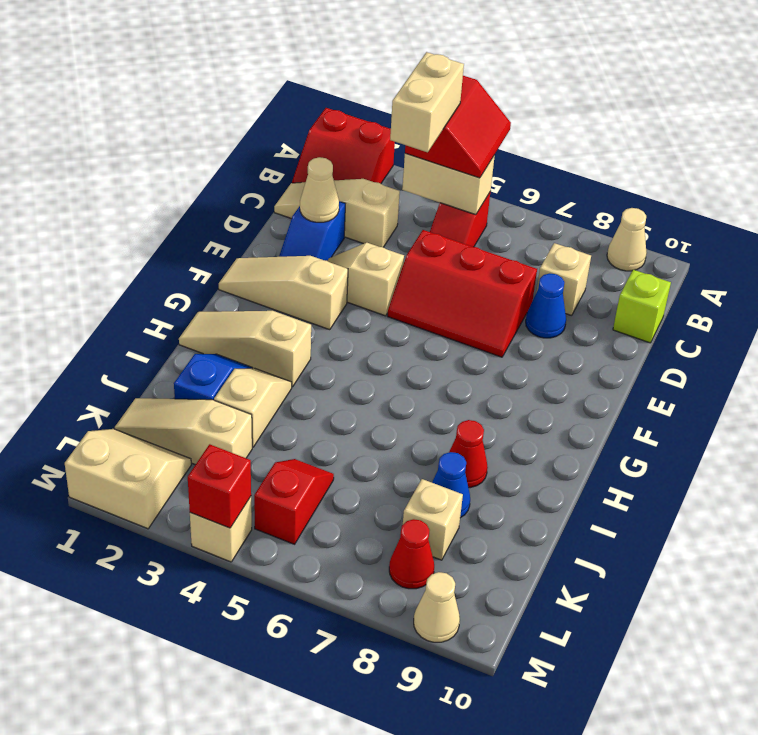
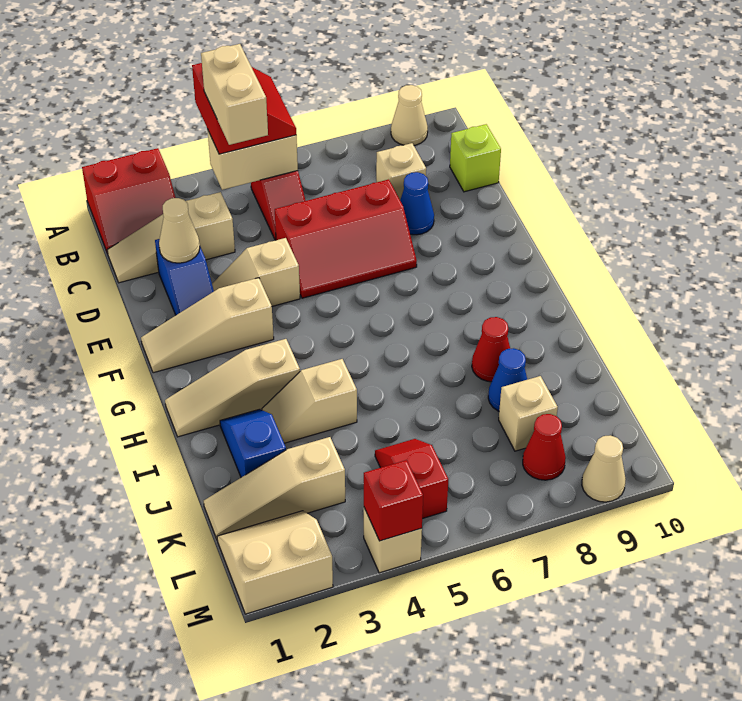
tan slope I3:J3 level 1 top J -> tan slope I3:I4 level 1 top 4

